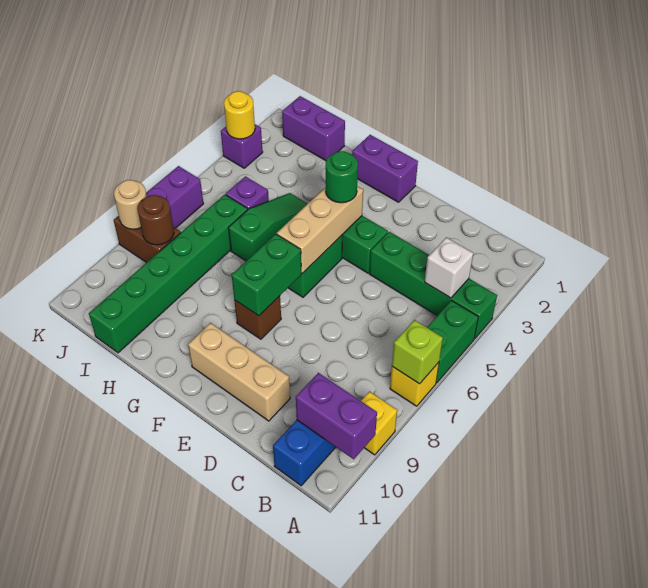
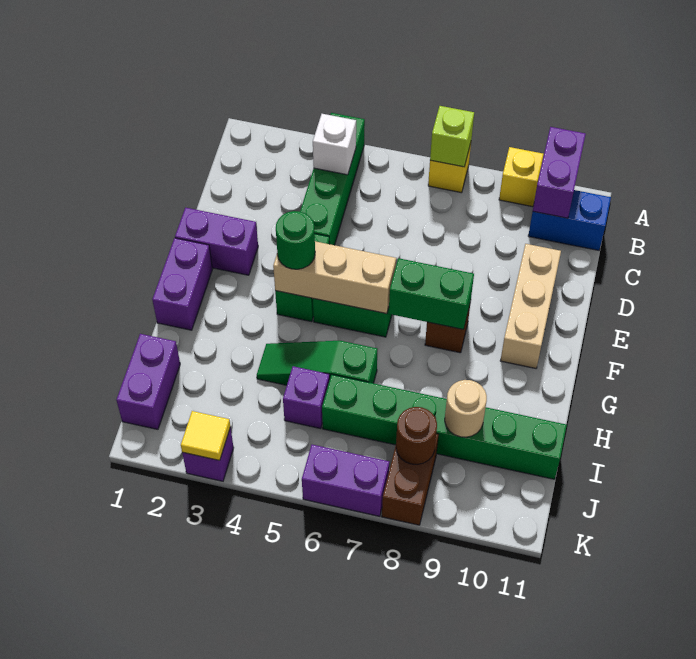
green brick A5:A6 level 1 -> none
none -> purple brick E1:E2 level 1
yellow round brick K3 level 2 -> yellow tile K3 level 2
tan round brick K8 level 2 -> tan round brick I9 level 2

